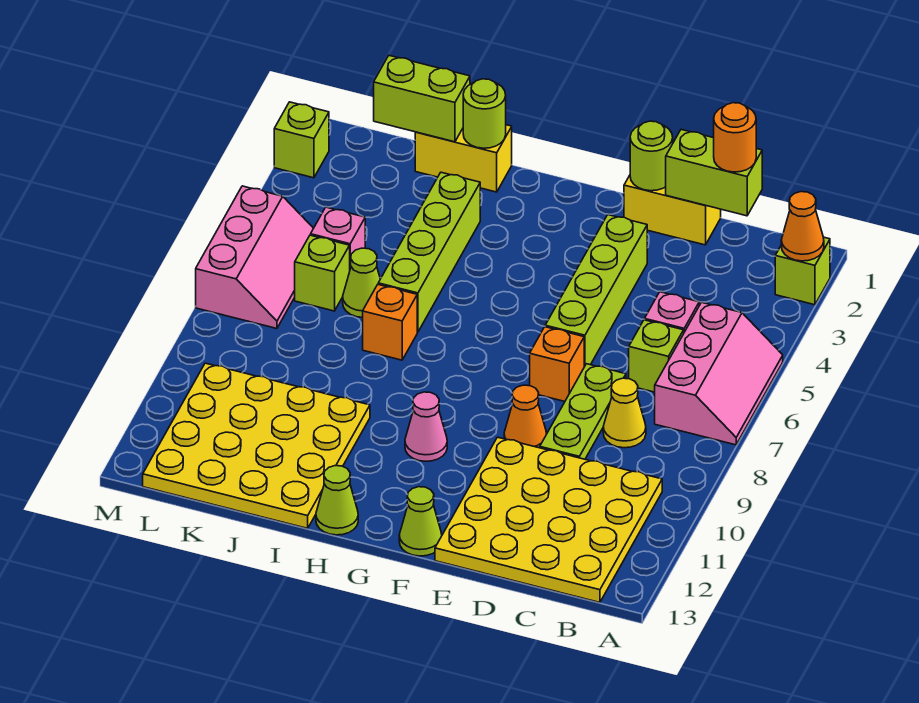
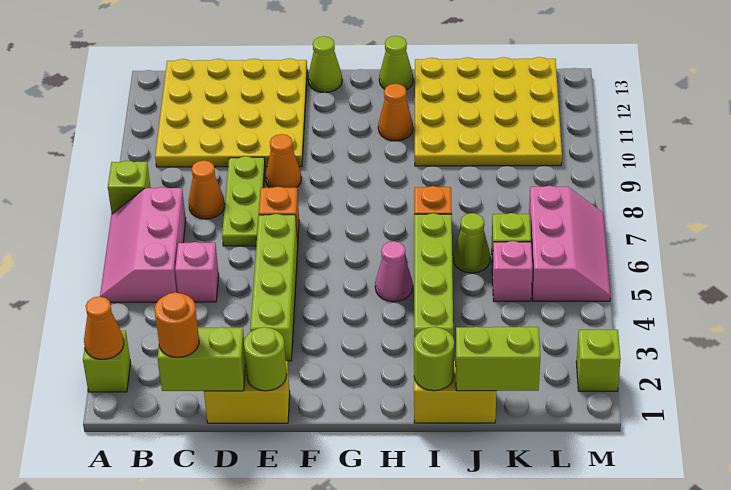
lime brick C6 level 1 -> lime brick A8 level 1
yellow cone C8 level 1 -> orange cone C8 level 1
pink cone G10 level 1 -> pink cone H5 level 1
none -> orange cone H11 level 1
pink slope L5:M7 level 1 top M -> pink slope L5:M7 level 1 top L

